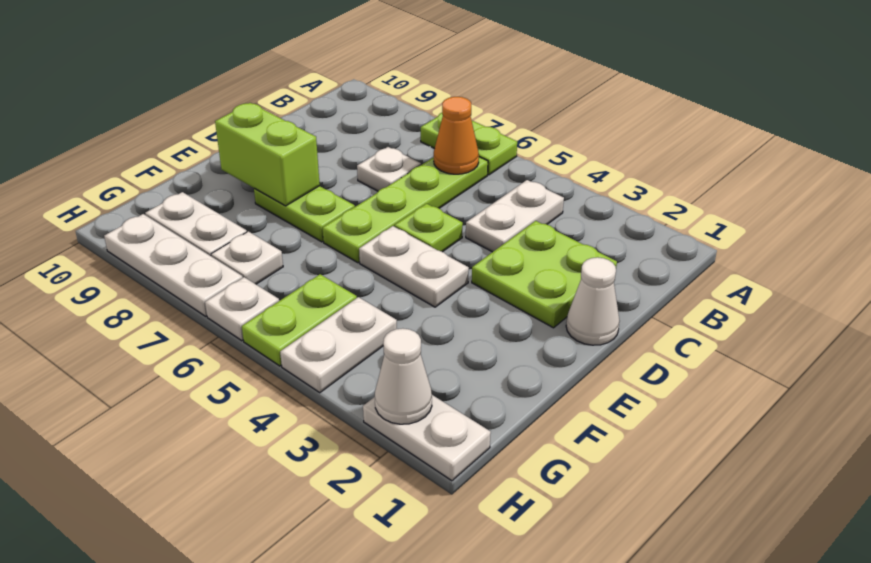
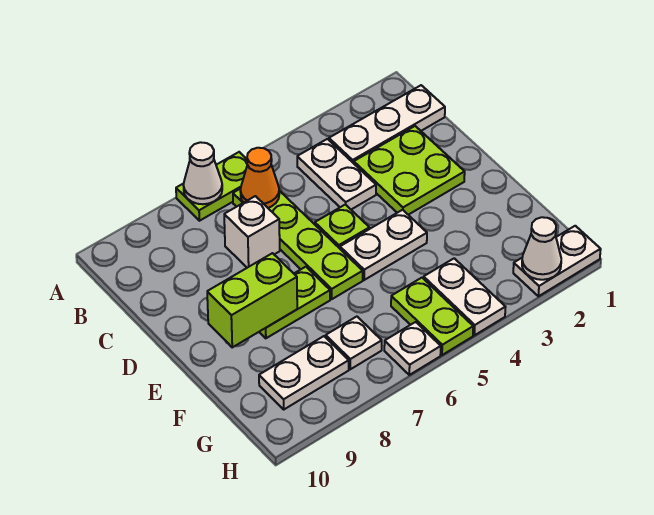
white plate C7 level 1 -> white brick C7 level 1
white cone D1 level 1 -> white cone A7 level 2
white plate H7:H9 level 1 -> white plate B1:B3 level 1

